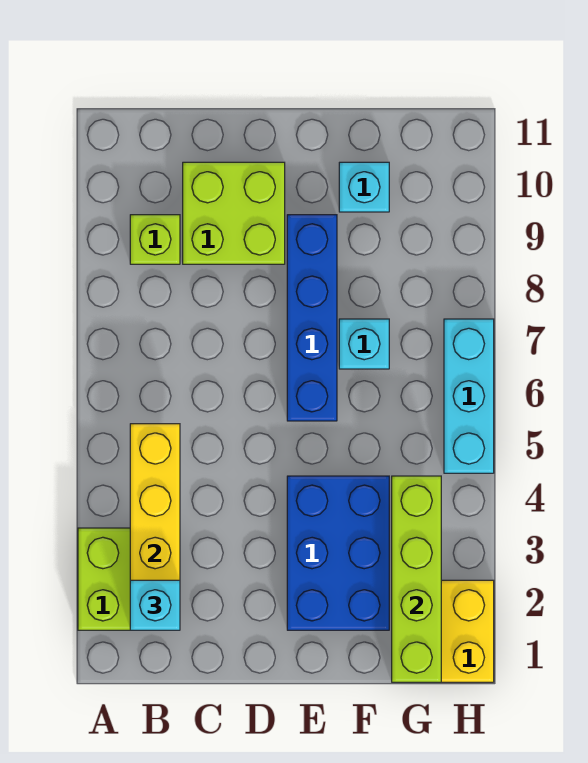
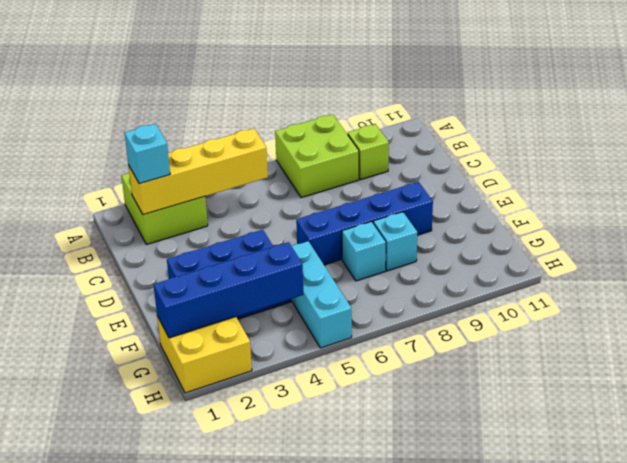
lime brick C9:D10 level 1 -> lime brick A7:B8 level 1
cyan brick F10 level 1 -> cyan brick F8 level 1
lime brick G1:G4 level 2 -> blue brick G1:G4 level 2
cyan brick H5:H7 level 1 -> cyan brick F5:H5 level 1

